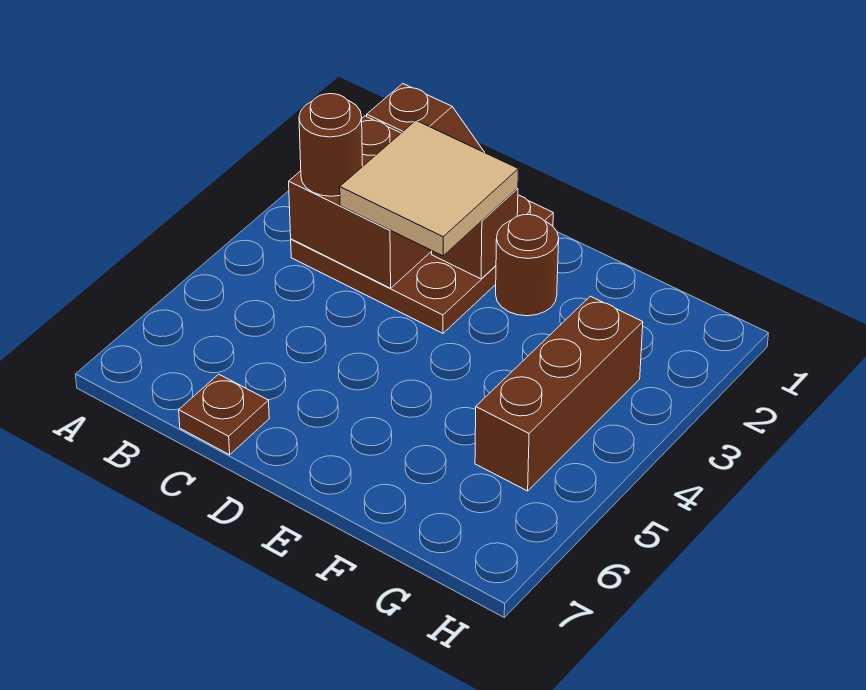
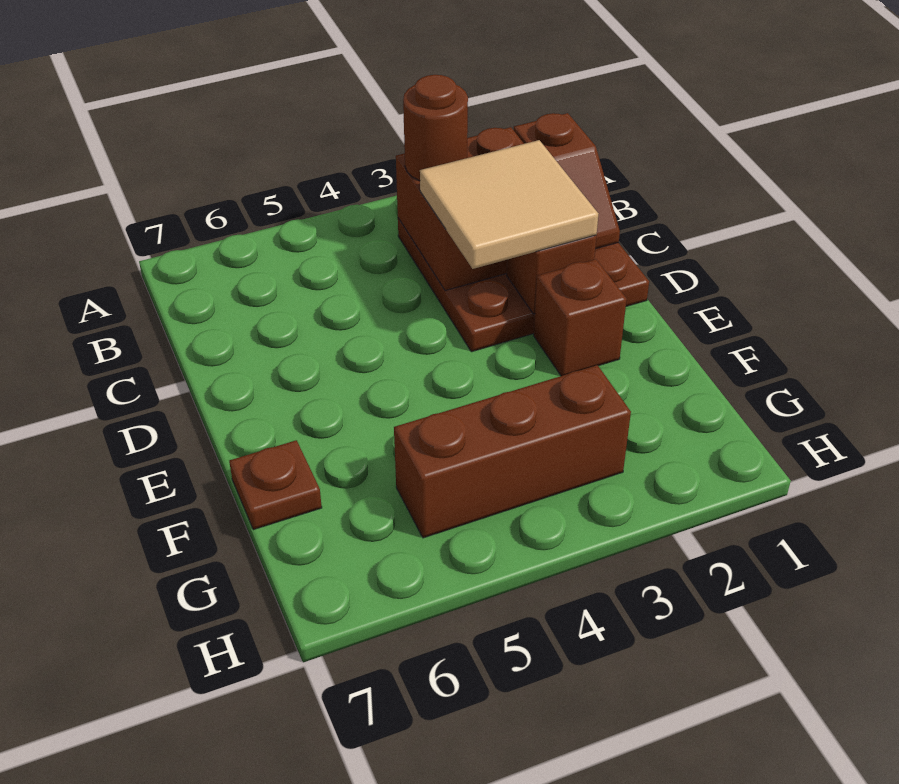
brown plate C7 level 1 -> brown plate F7 level 1
brown round brick E2 level 1 -> brown brick E2 level 1

